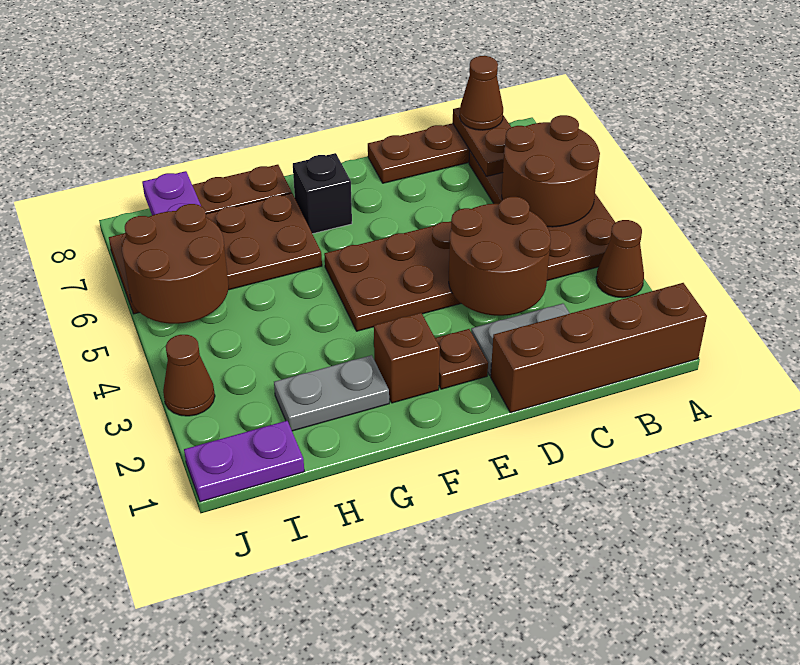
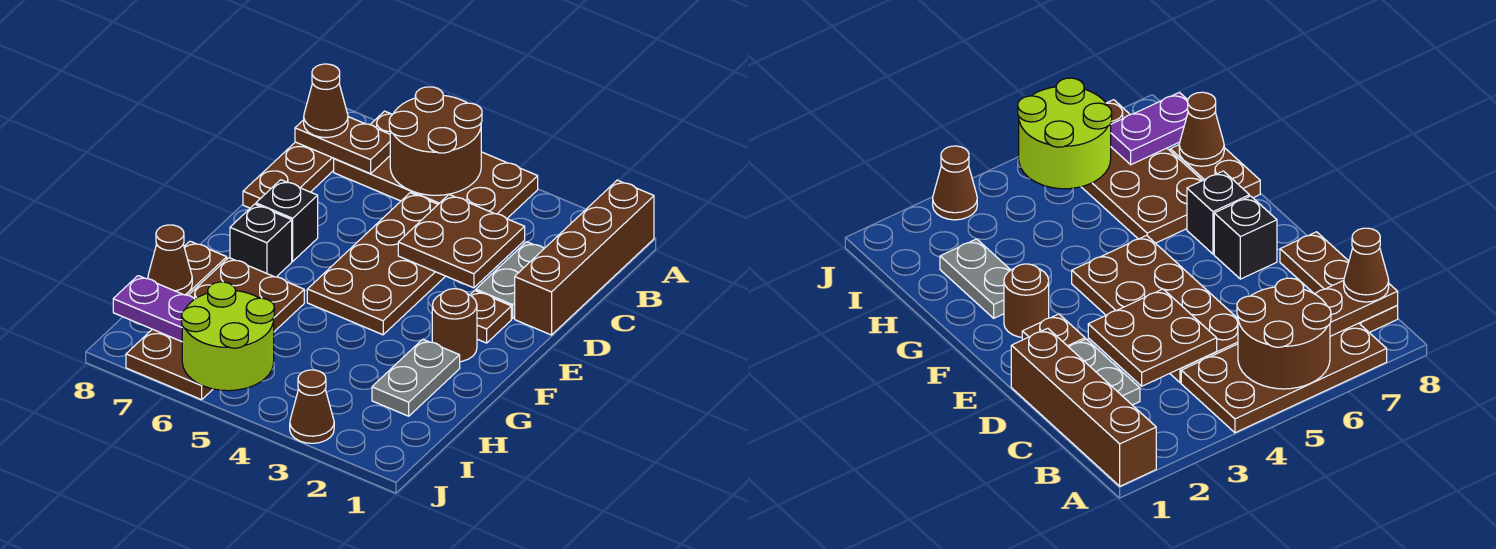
brown cone A3 level 1 -> brown cone H8 level 2
brown round brick C3:D4 level 2 -> brown plate C3:D4 level 2
none -> black brick E7 level 1
brown brick F2 level 1 -> brown round brick F2 level 1
purple plate I1:J1 level 1 -> none
brown round brick I5:J6 level 2 -> lime round brick I5:J6 level 2

